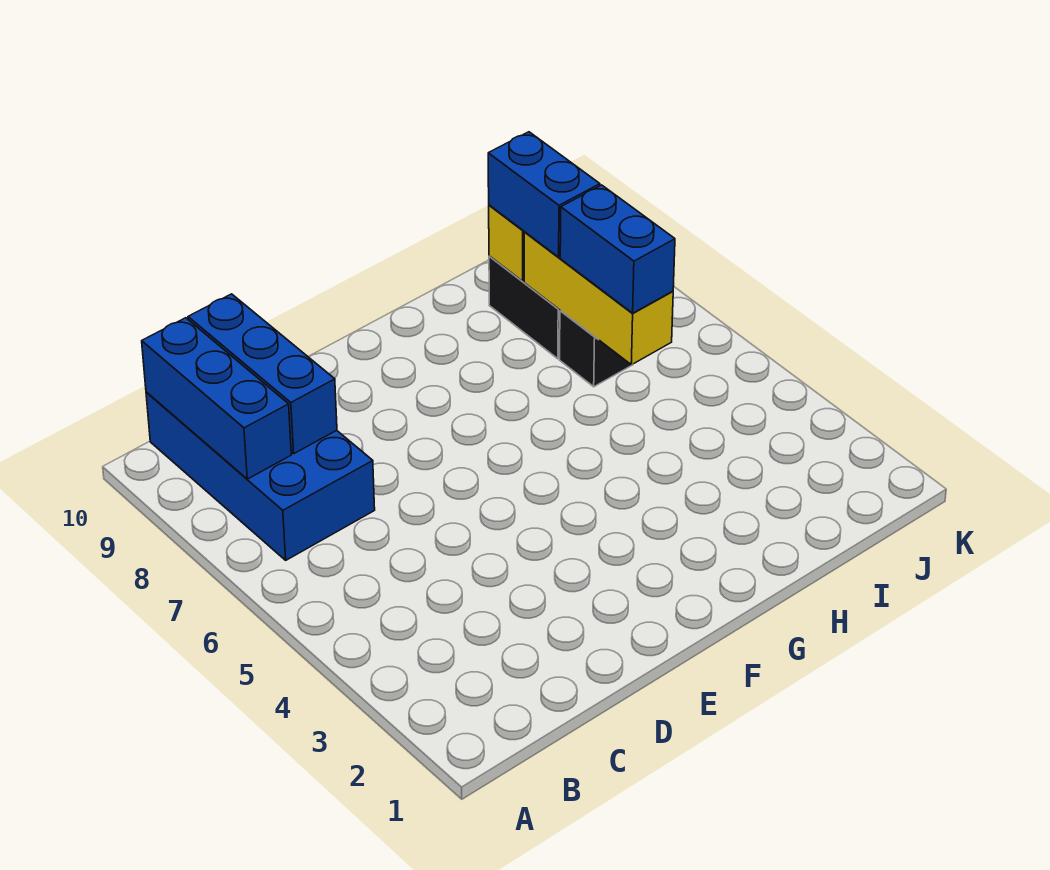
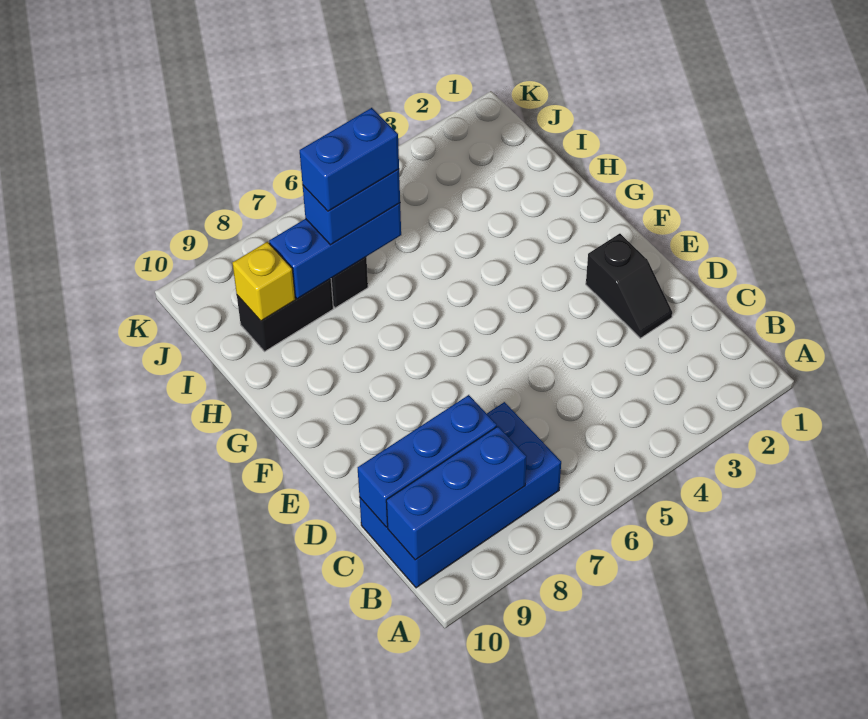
none -> black slope D2:E2 level 1 top E
yellow brick I6:I8 level 2 -> blue brick I6:I8 level 2
blue brick I8:I9 level 3 -> blue brick I6:I7 level 4

